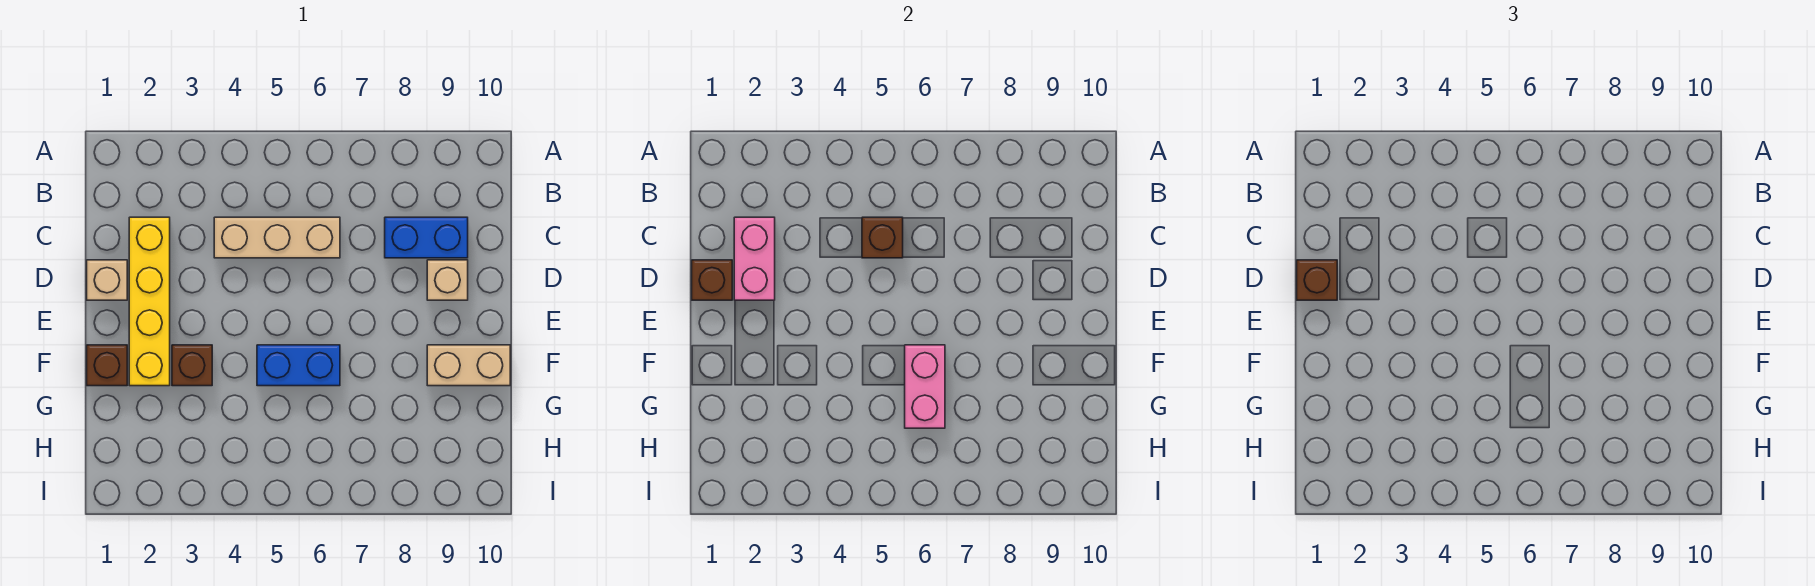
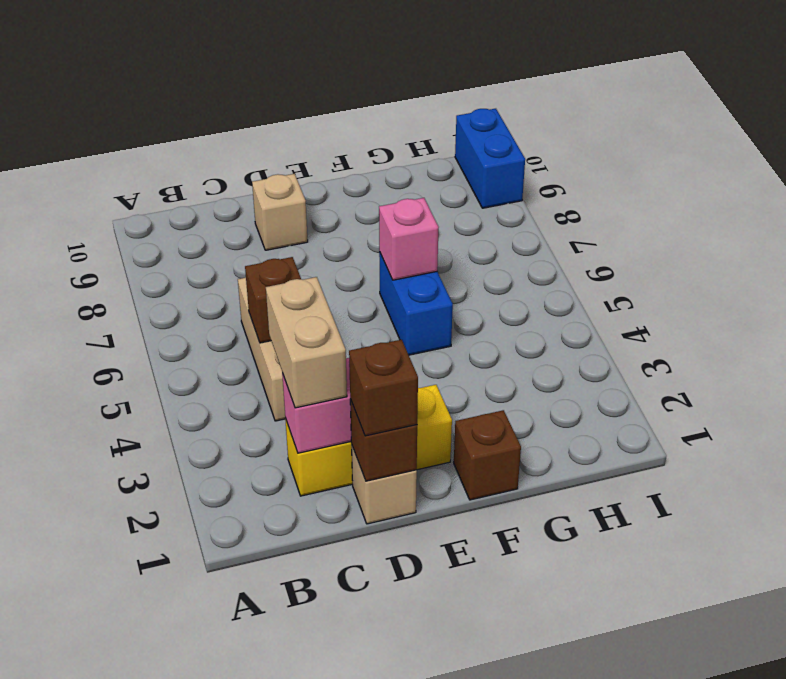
yellow brick C2:F2 level 1 -> yellow brick C2:E2 level 1
blue brick C8:C9 level 1 -> blue brick I9:I10 level 1
brown brick F3 level 1 -> none
pink brick F6:G6 level 2 -> pink brick F6 level 2
tan brick F9:F10 level 1 -> tan brick C2:C3 level 3

